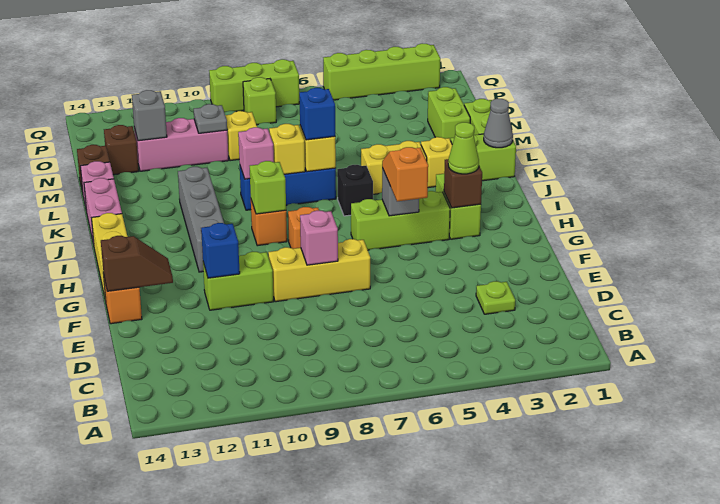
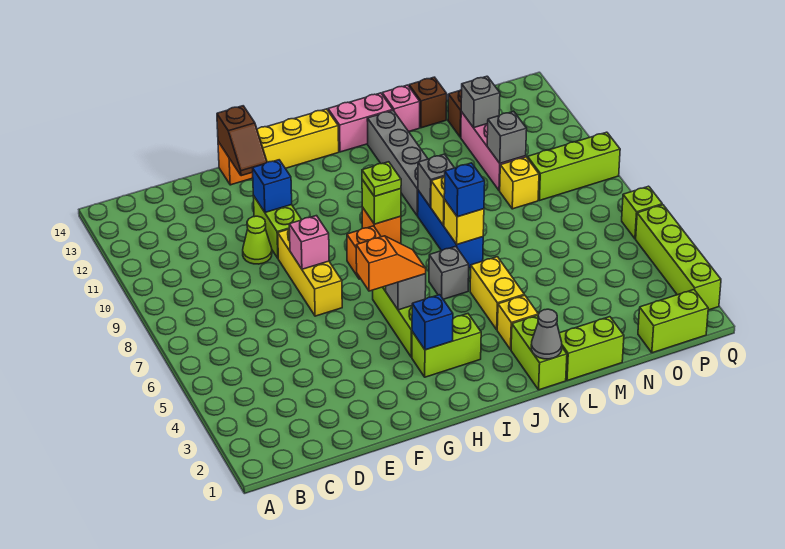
lime plate D3 level 1 -> lime plate I9 level 3
brown brick H3 level 2 -> blue brick H3 level 2
lime cone H3 level 3 -> lime cone E10 level 1
grey brick H11:K11 level 1 -> grey brick K10:K13 level 1
black brick J6 level 1 -> grey brick J6 level 1
pink brick K9 level 2 -> grey brick K9 level 2
lime brick M2:N2 level 1 -> lime brick O1:P1 level 1
grey plate N10 level 2 -> grey brick N10 level 2
lime brick P8 level 1 -> lime brick Q6 level 1
lime brick Q7:Q9 level 1 -> lime brick O9:Q9 level 1

